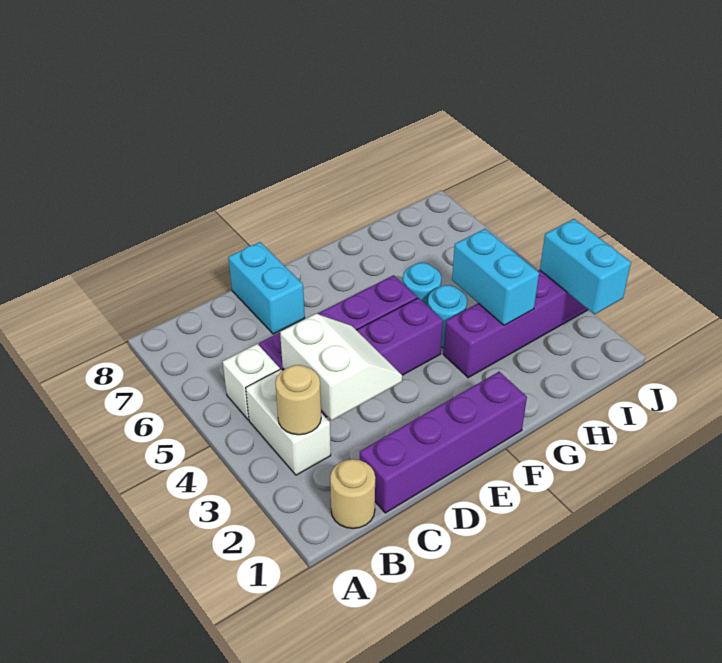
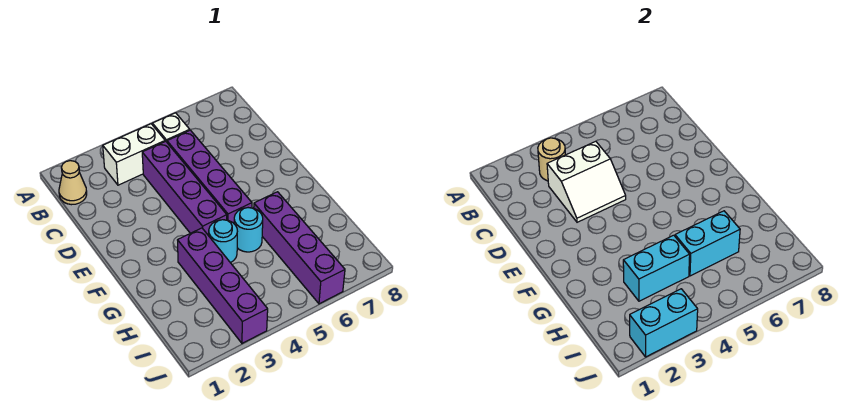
tan round brick B1 level 1 -> tan cone B1 level 1
purple brick C1:F1 level 1 -> purple brick G6:J6 level 1
cyan brick D7:D8 level 1 -> cyan brick H5:H6 level 2

